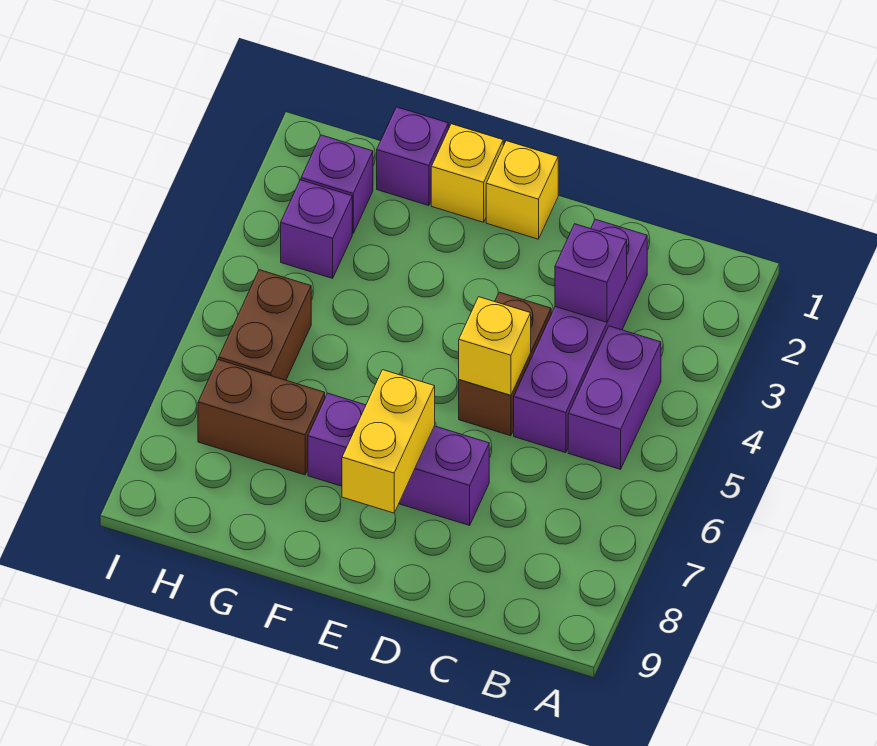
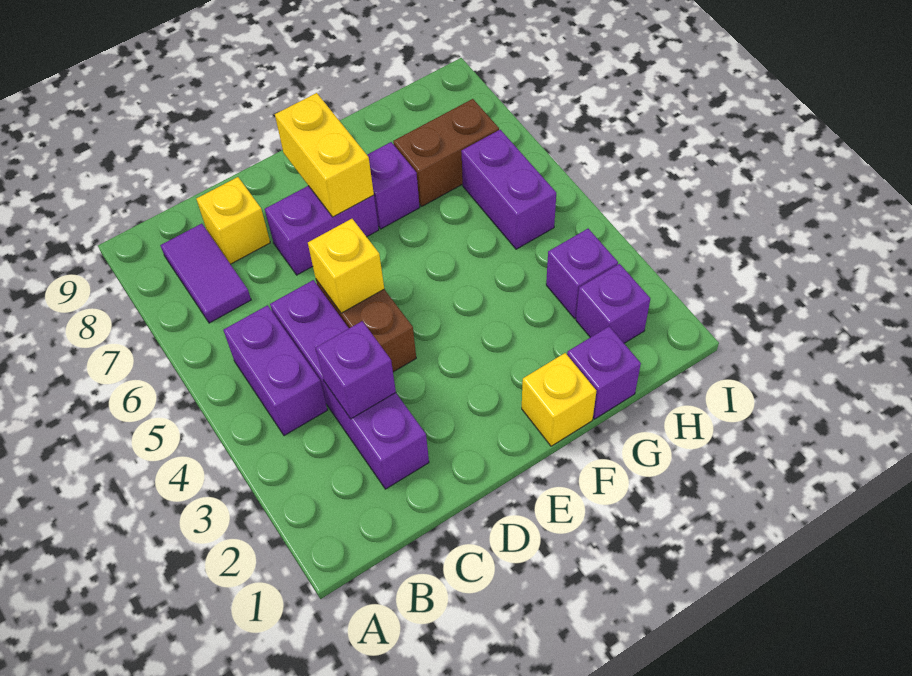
none -> purple tile B7:B8 level 1
yellow brick E1 level 1 -> yellow brick C8 level 1
brown brick H5:H6 level 1 -> purple brick H5:H6 level 1

